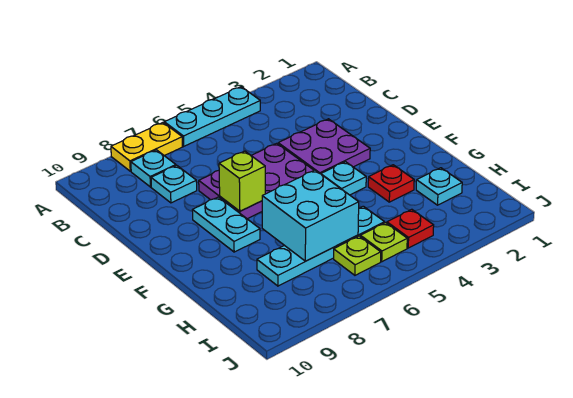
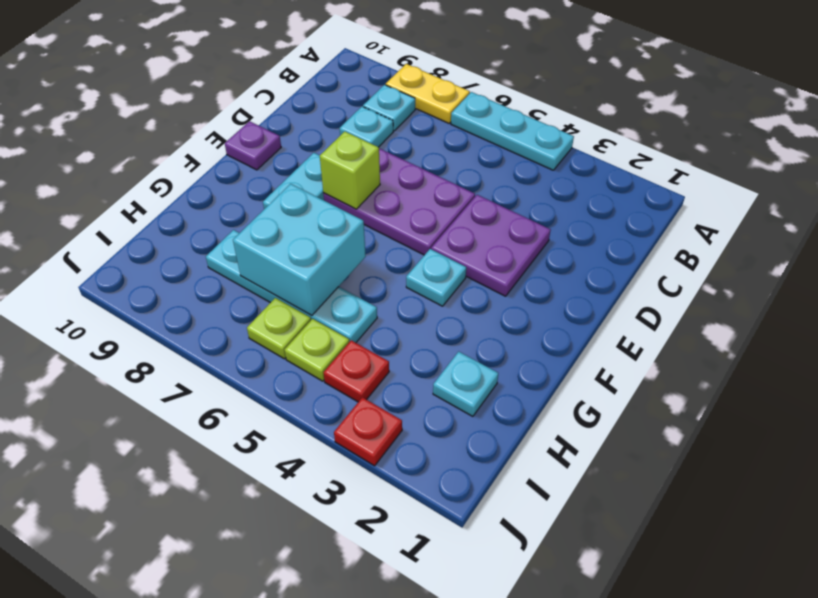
none -> purple plate E10 level 1
red plate G3 level 1 -> red plate J3 level 1

